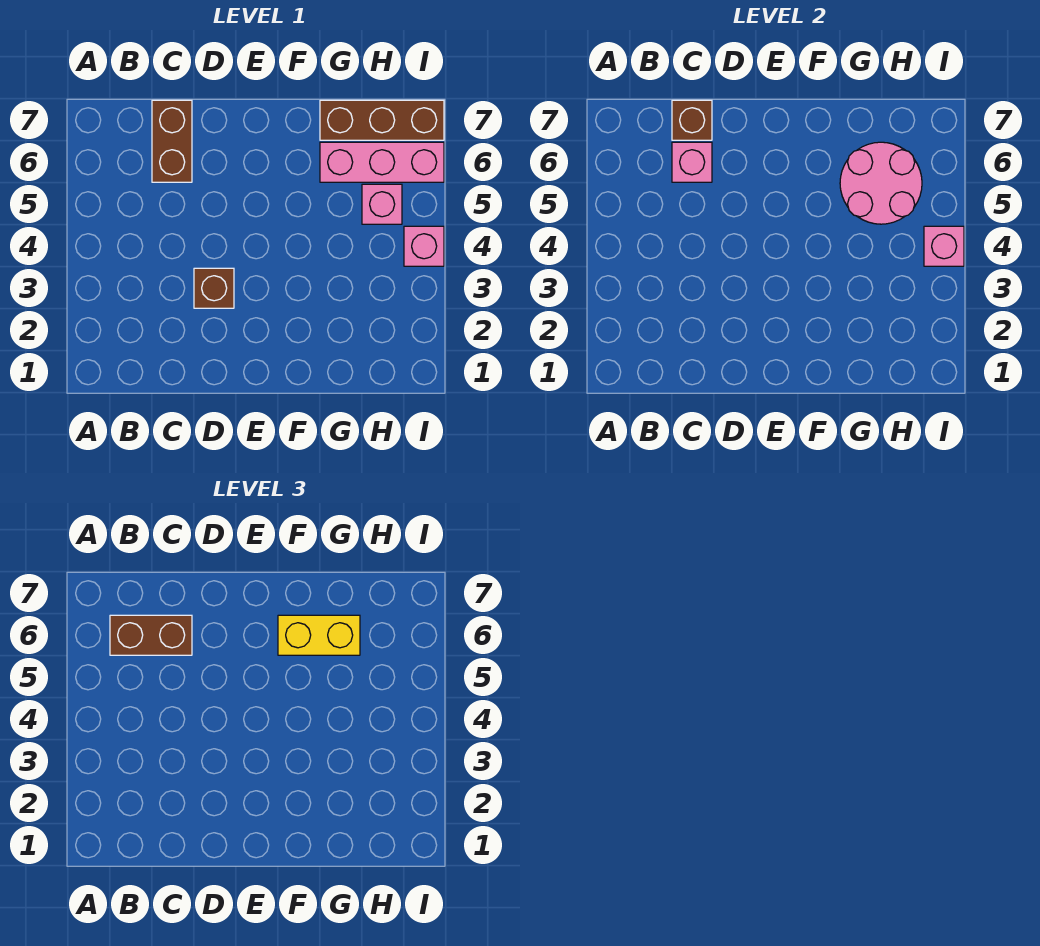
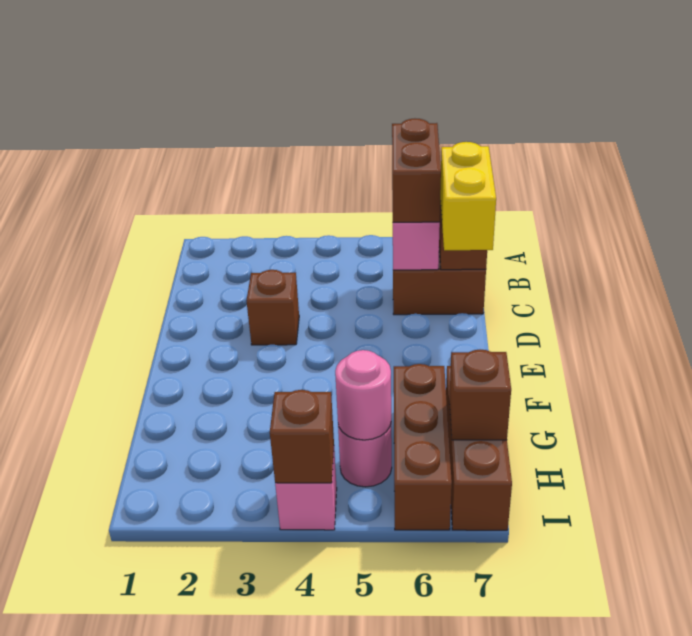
yellow brick F6:G6 level 3 -> yellow brick C7:D7 level 3
pink round brick G5:H6 level 2 -> pink round brick H5 level 2
pink brick G6:I6 level 1 -> brown brick G6:I6 level 1
pink brick H5 level 1 -> pink round brick H5 level 1
none -> brown brick H7 level 2
pink brick I4 level 2 -> brown brick I4 level 2

